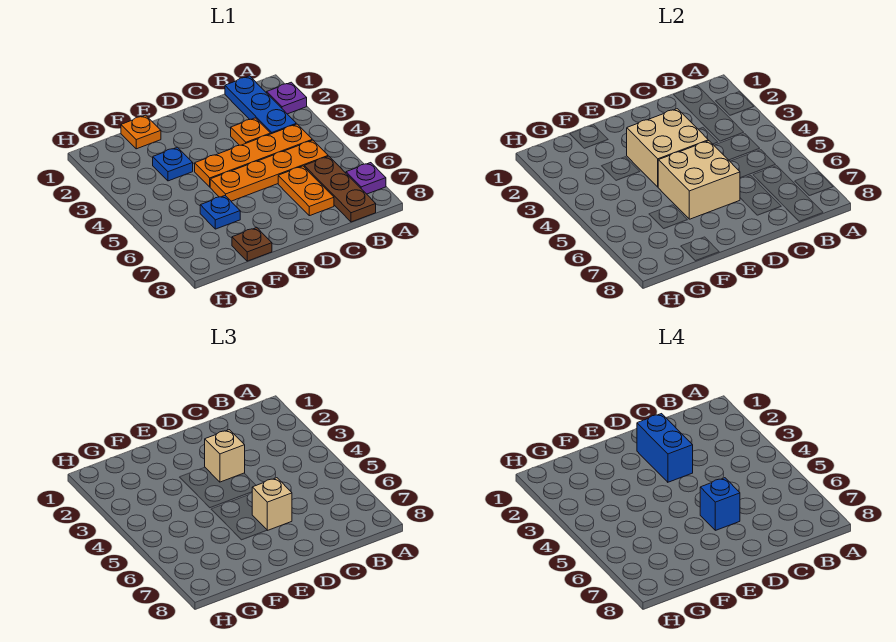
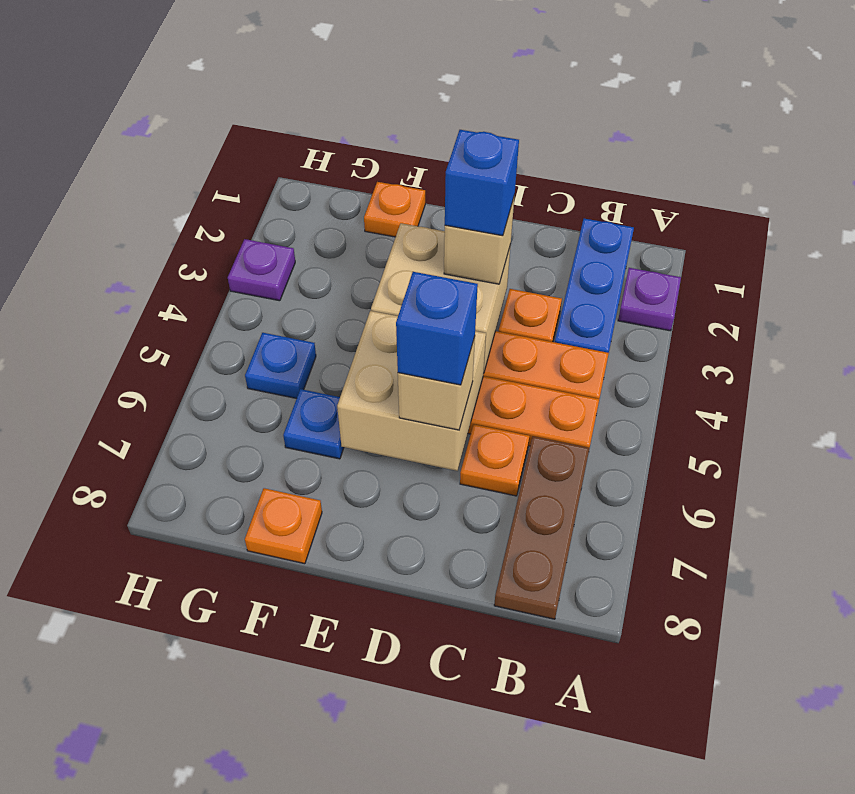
purple plate A7 level 1 -> purple plate H3 level 1
orange plate C6:C7 level 1 -> orange plate C6 level 1
blue brick D2:D3 level 4 -> blue brick D3 level 4
blue plate F3 level 1 -> blue plate G5 level 1
brown plate F8 level 1 -> orange plate F8 level 1

